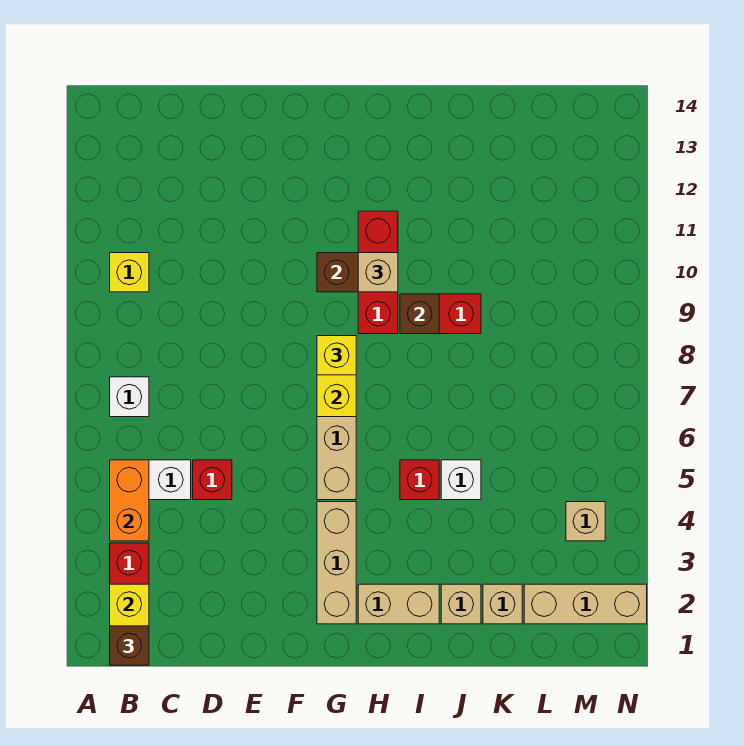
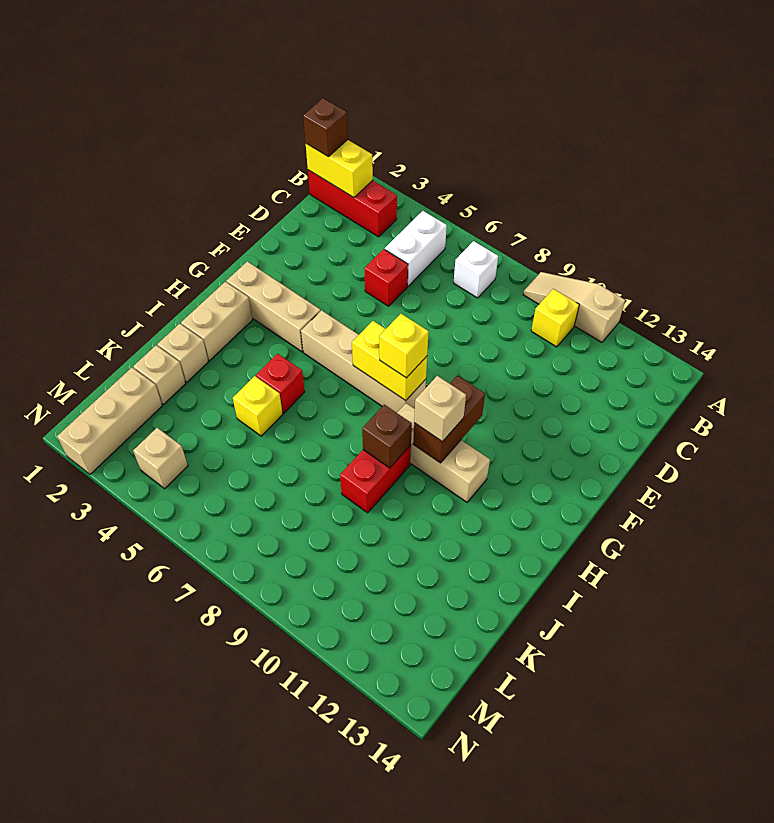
none -> tan slope A9:A11 level 1 top 11
orange brick B4:B5 level 2 -> none
red brick H9:H11 level 1 -> tan brick H9:H11 level 1
white brick J5 level 1 -> yellow brick J5 level 1

